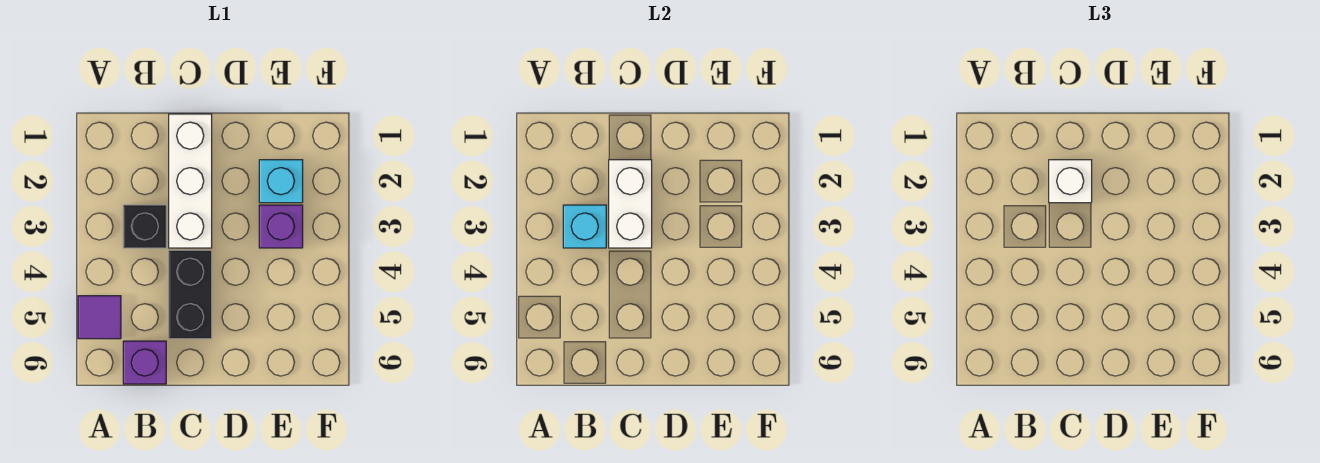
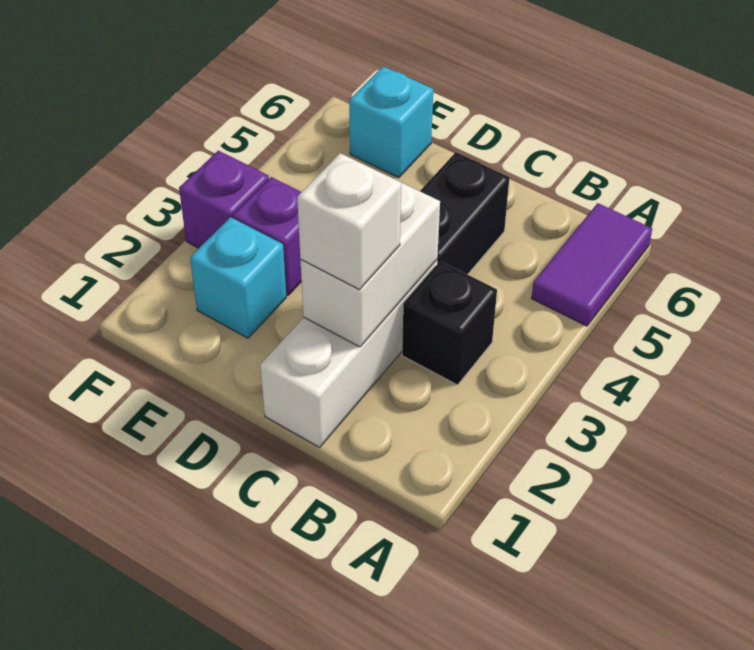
purple tile A5 level 1 -> purple tile A5:A6 level 1
cyan brick B3 level 2 -> cyan brick E6 level 1
purple brick B6 level 1 -> purple brick F3 level 1

